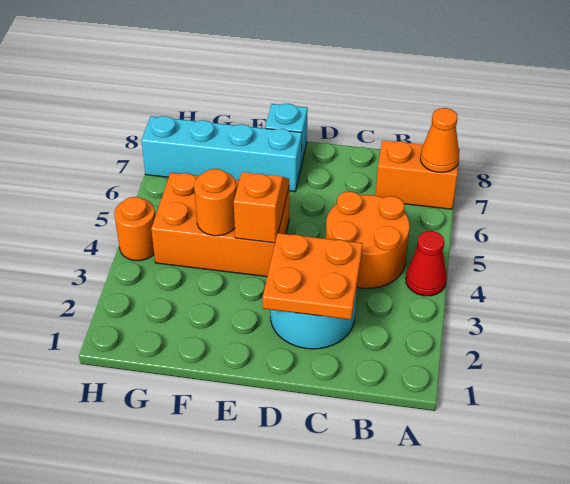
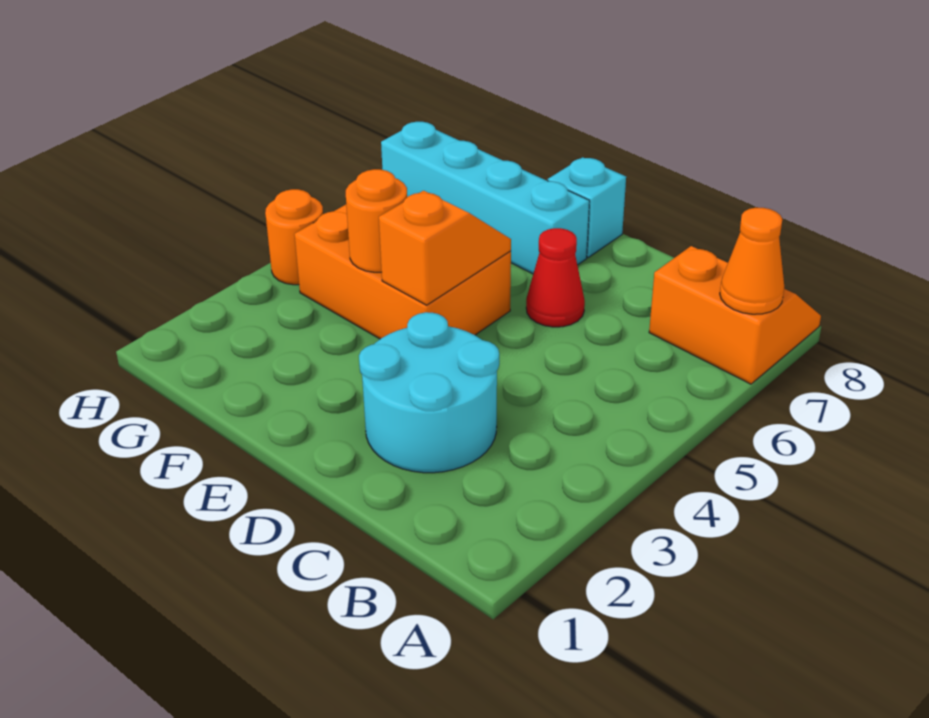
red cone A4 level 1 -> red cone D6 level 1
orange round brick B4:C5 level 1 -> none
orange plate C2:D3 level 2 -> none

